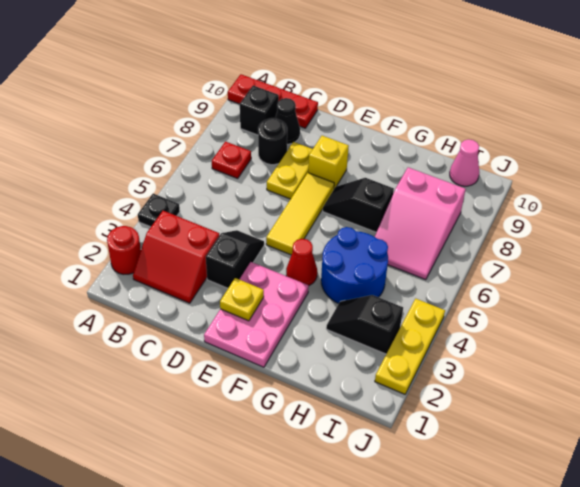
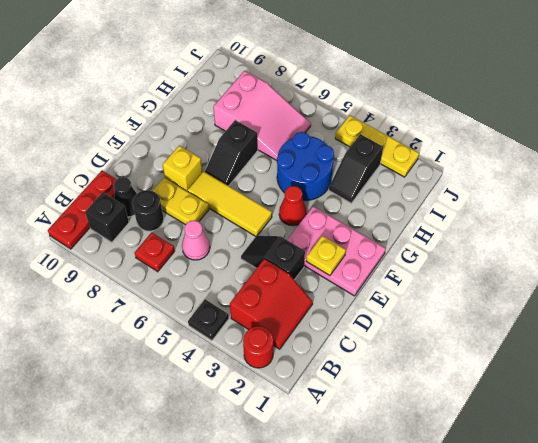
pink cone I10 level 1 -> pink cone C6 level 1

